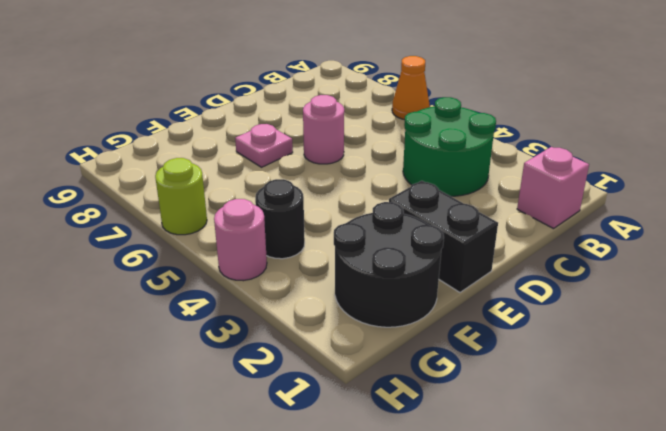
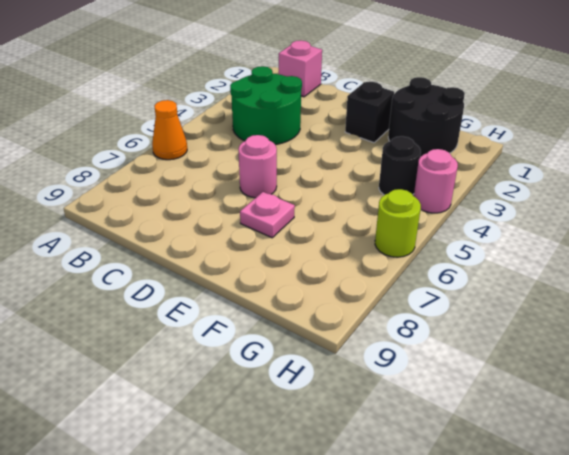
black brick E1:E2 level 1 -> black brick E2 level 1

